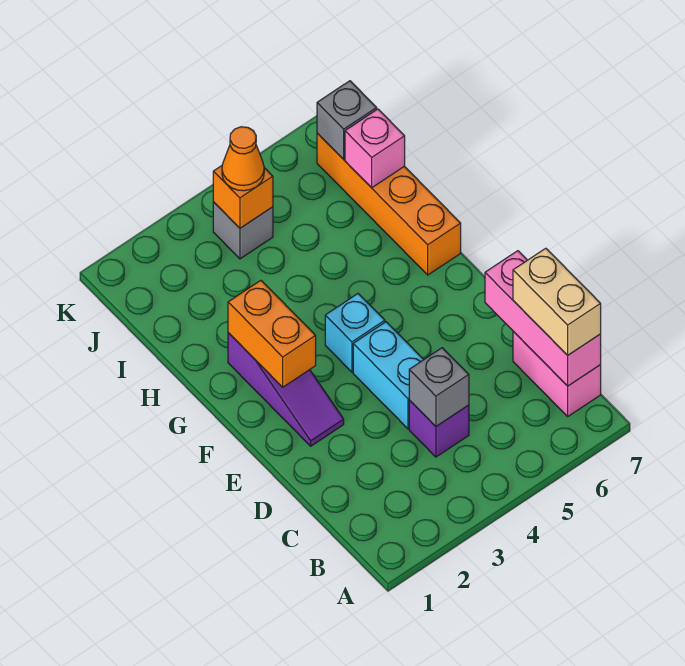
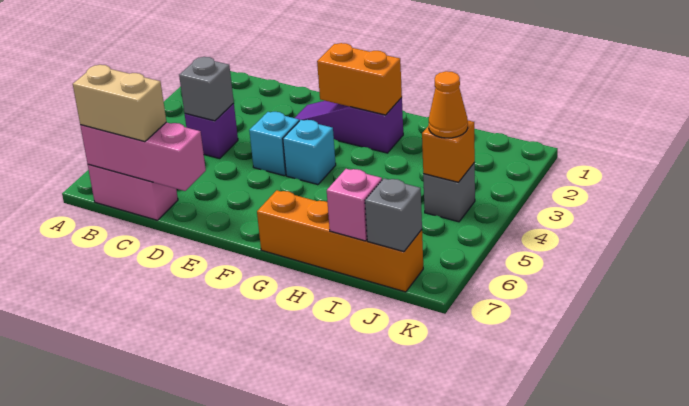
cyan brick D4:E4 level 1 -> cyan brick E4 level 1

